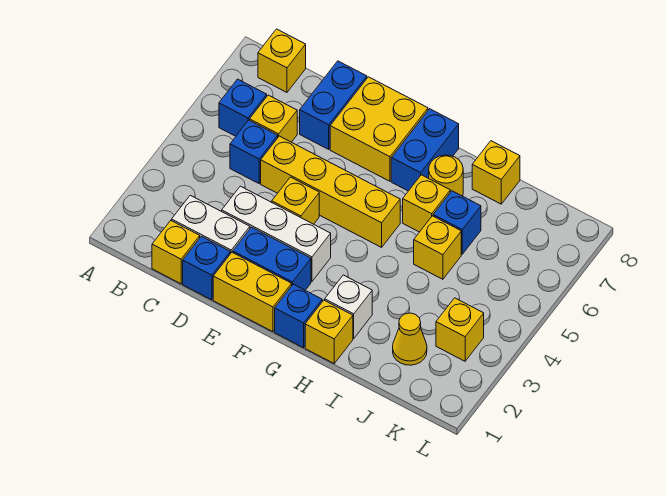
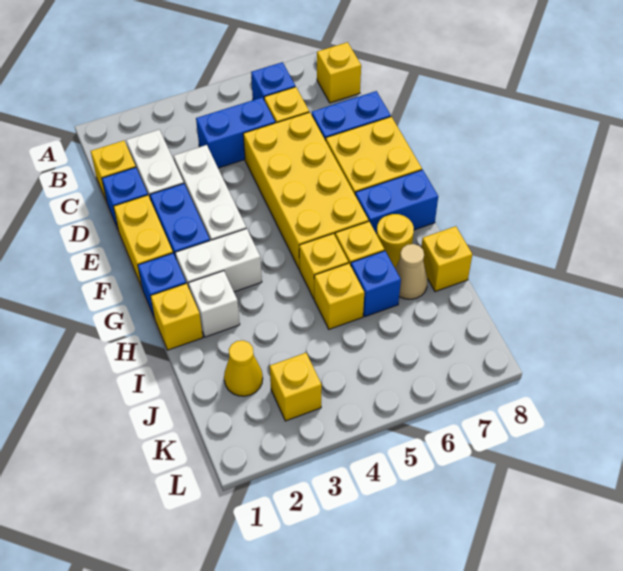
blue brick C5 level 1 -> blue brick C4:C5 level 1
yellow brick D5:G5 level 1 -> yellow brick D5:G6 level 1
yellow brick E4 level 1 -> yellow brick H5 level 1
none -> white brick G2:G3 level 1
none -> tan cone I7 level 1

